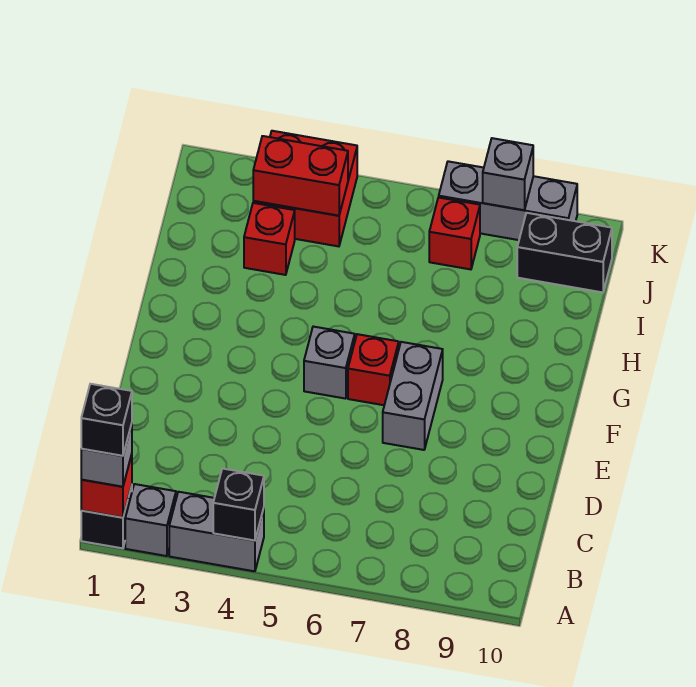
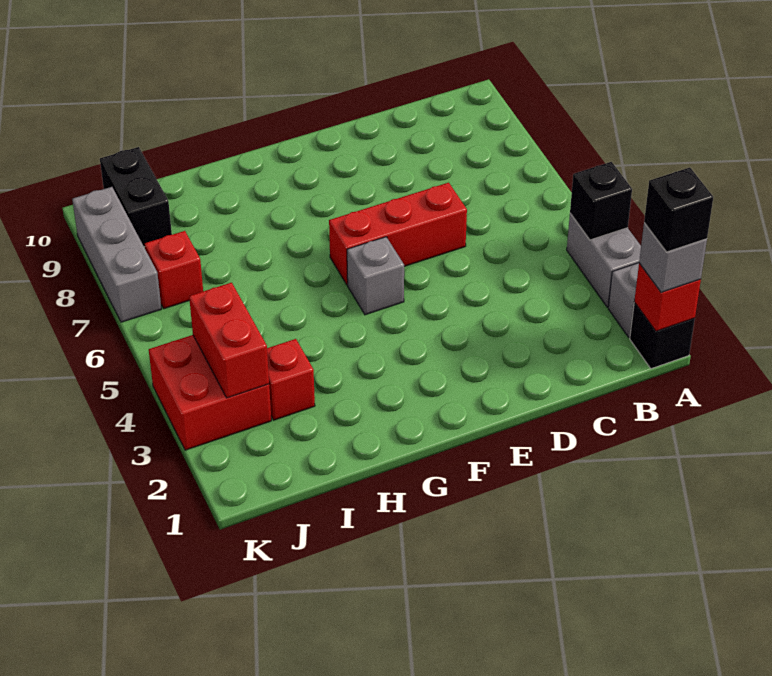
grey brick E7:F7 level 1 -> none
red brick F6 level 1 -> red brick D6:F6 level 1
grey brick K8 level 2 -> none

